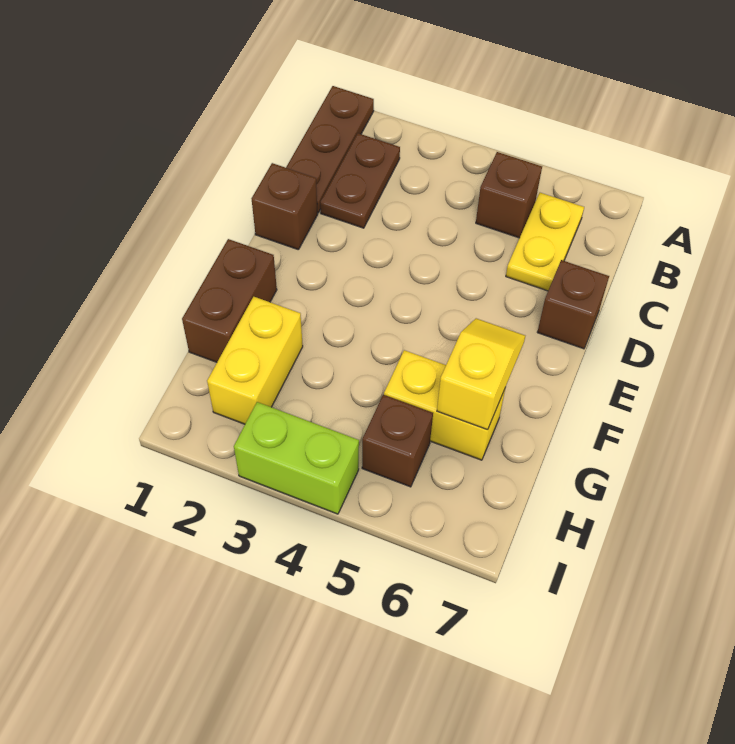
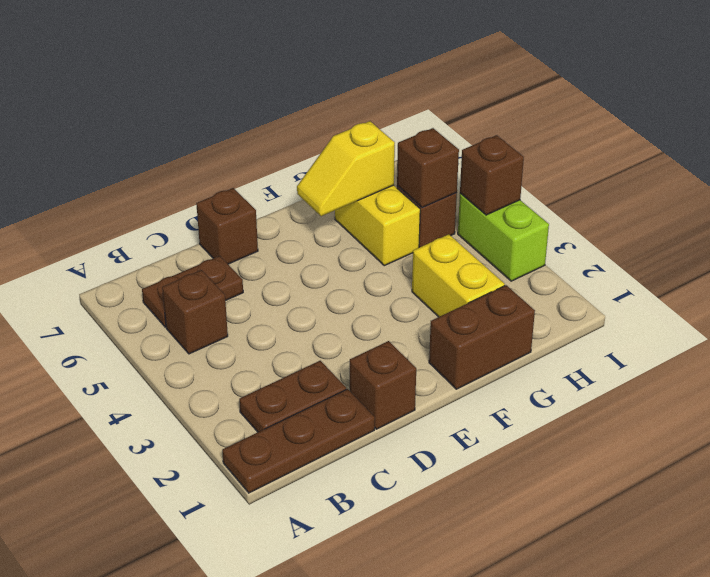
yellow plate B6:C6 level 1 -> brown plate B6:C6 level 1
yellow brick G2:H2 level 1 -> yellow brick G2:G3 level 1
none -> brown brick H5 level 2
none -> brown brick I4 level 2

